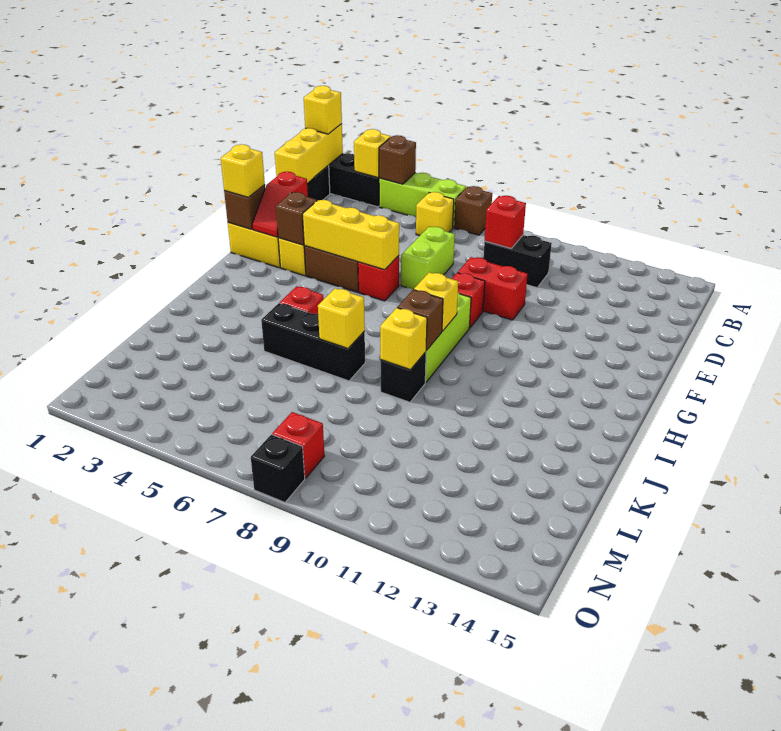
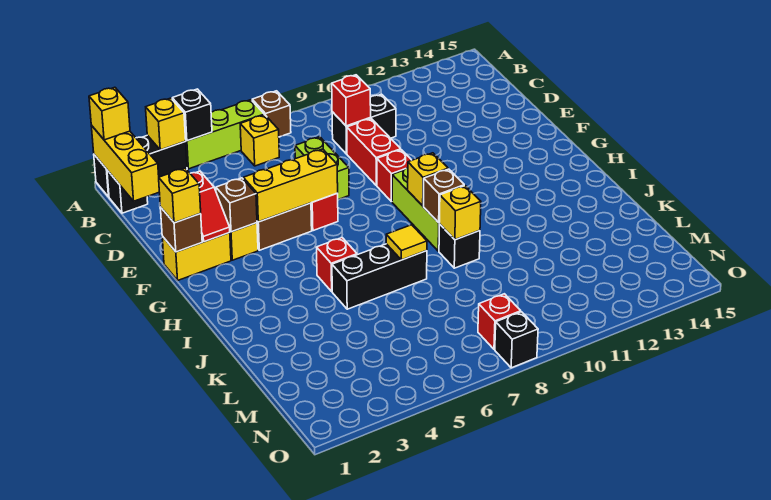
brown brick A4 level 2 -> black brick A4 level 2
red brick E9:E10 level 1 -> red brick D9:E9 level 1
yellow brick J7 level 2 -> yellow tile J7 level 2

